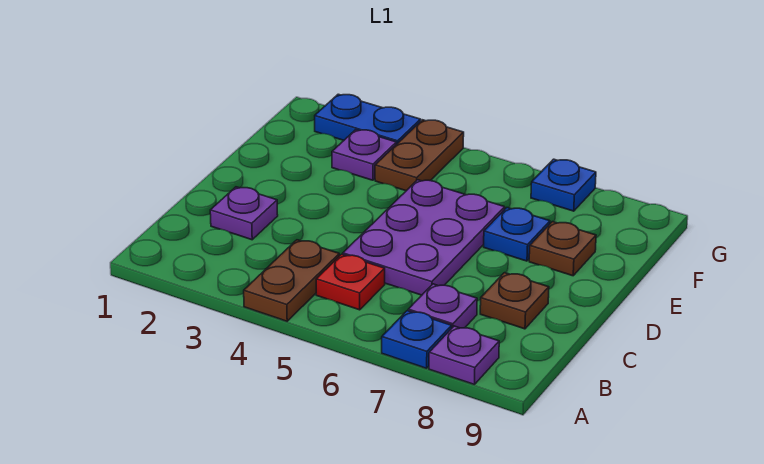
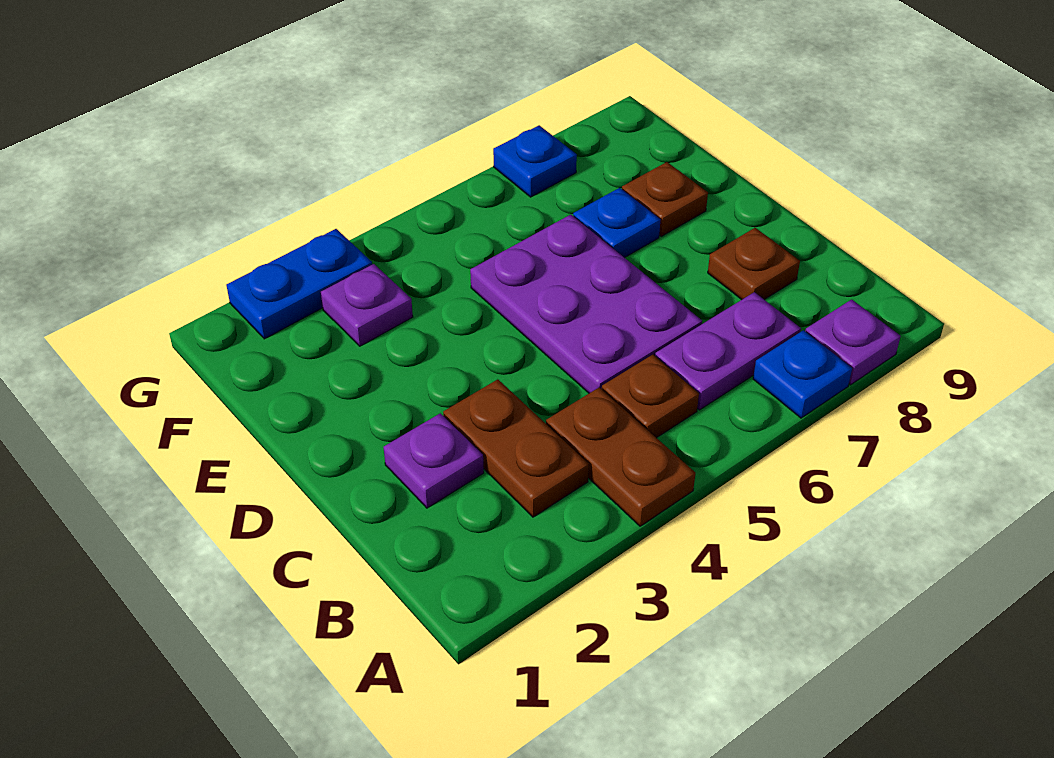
red plate B5 level 1 -> brown plate B5 level 1
purple plate B7 level 1 -> purple plate B6:B7 level 1
brown plate F4:G4 level 1 -> brown plate B3:C3 level 1

